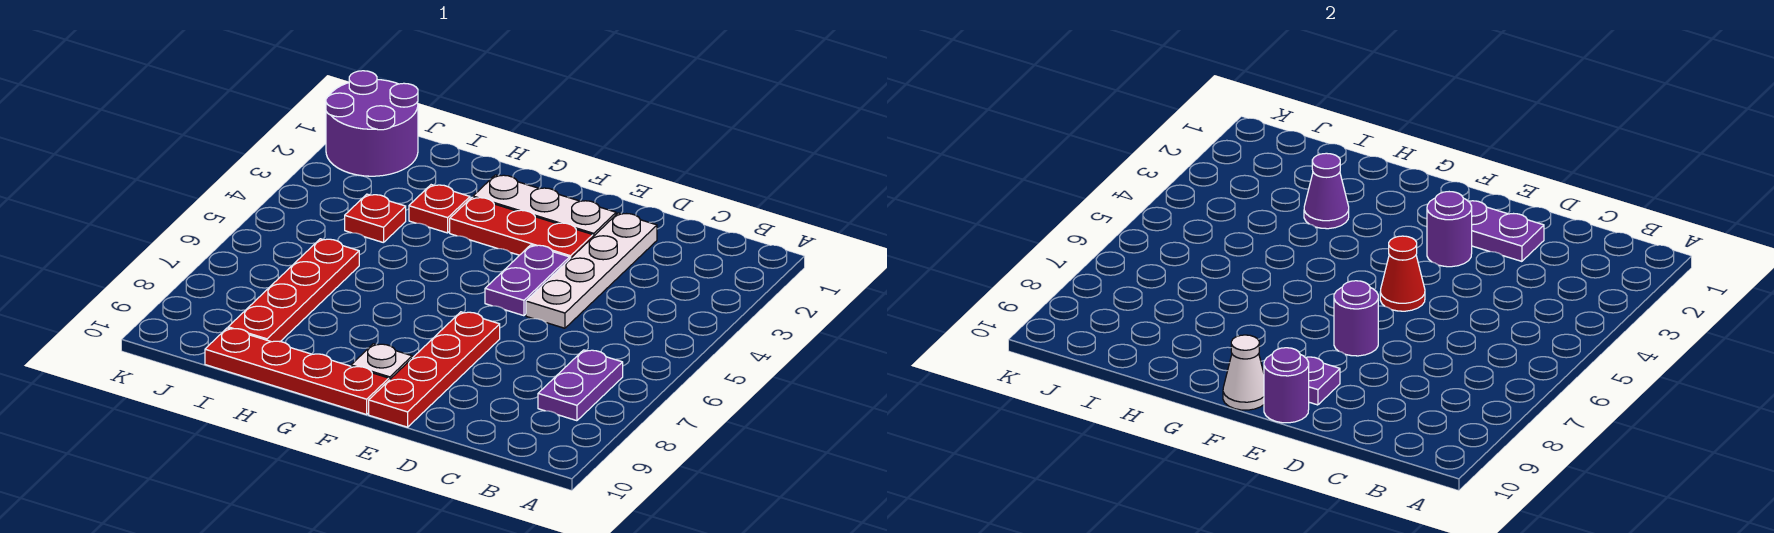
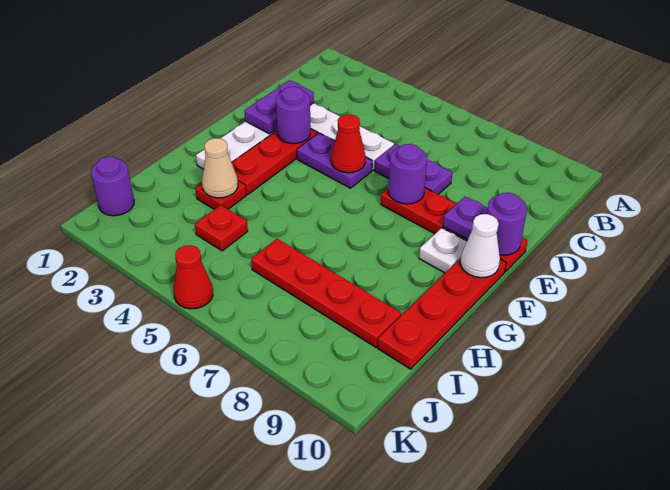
purple plate B7:B8 level 1 -> purple plate D6:D7 level 1
purple cone H3 level 2 -> tan cone H3 level 2
purple round brick J1:K2 level 1 -> purple round brick J1 level 1
none -> red cone K5 level 1

